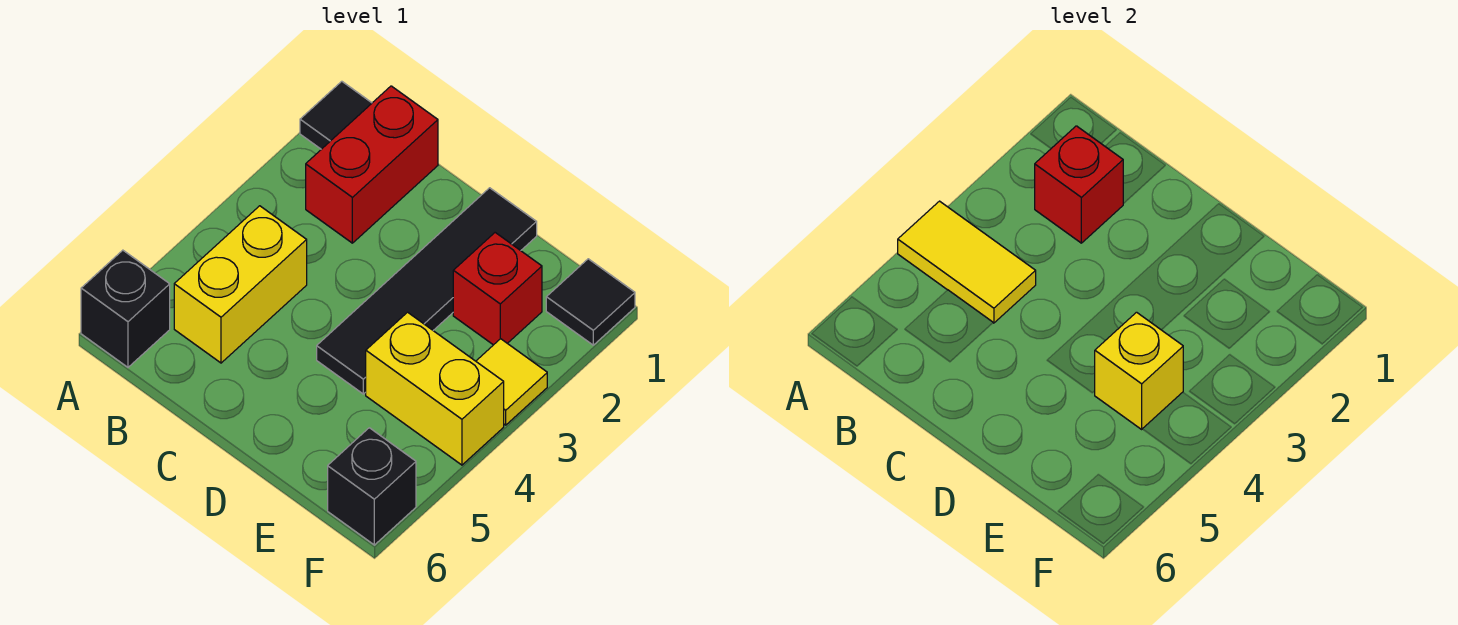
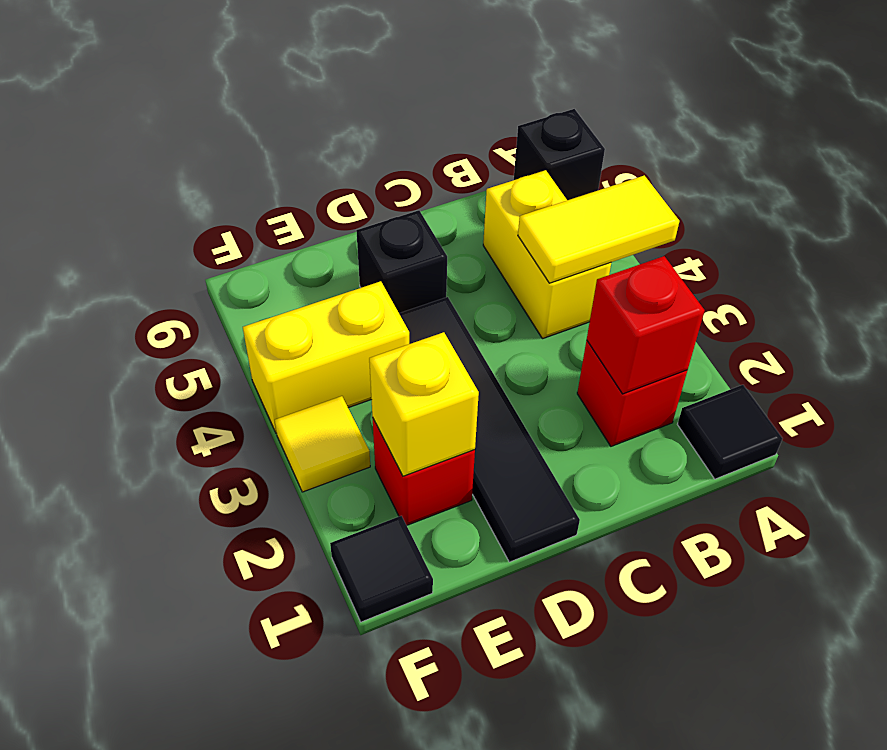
red brick B1:B2 level 1 -> red brick B2 level 1
yellow brick E4 level 2 -> yellow brick E2 level 2
black brick F6 level 1 -> black brick D5 level 1

